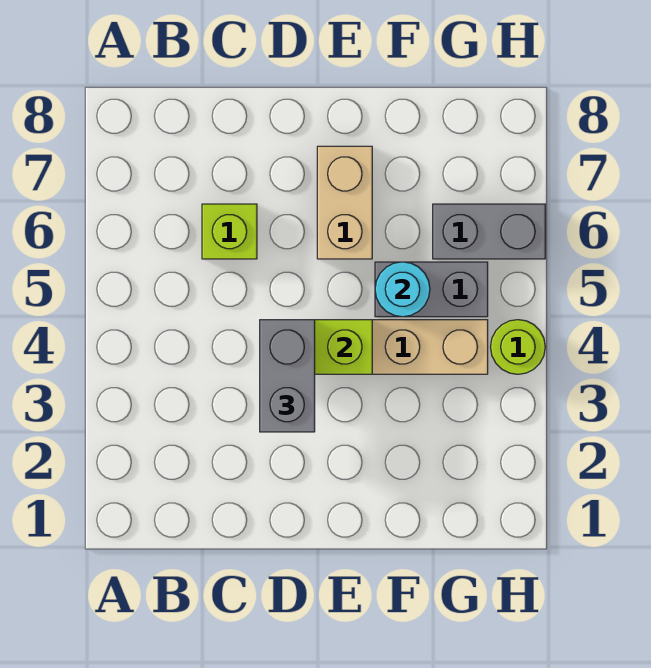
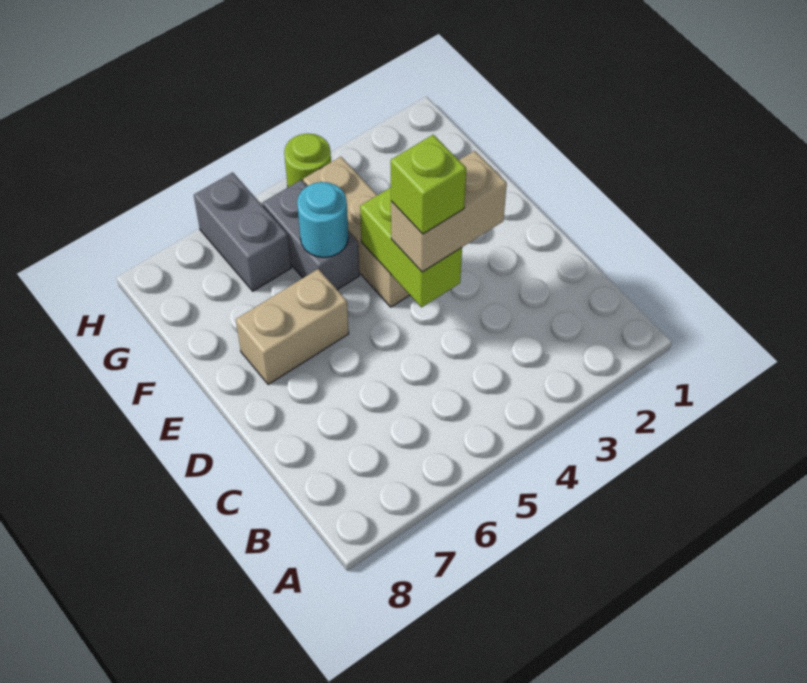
lime brick C6 level 1 -> lime brick D4 level 4
grey brick D3:D4 level 3 -> tan brick D3:D4 level 3

